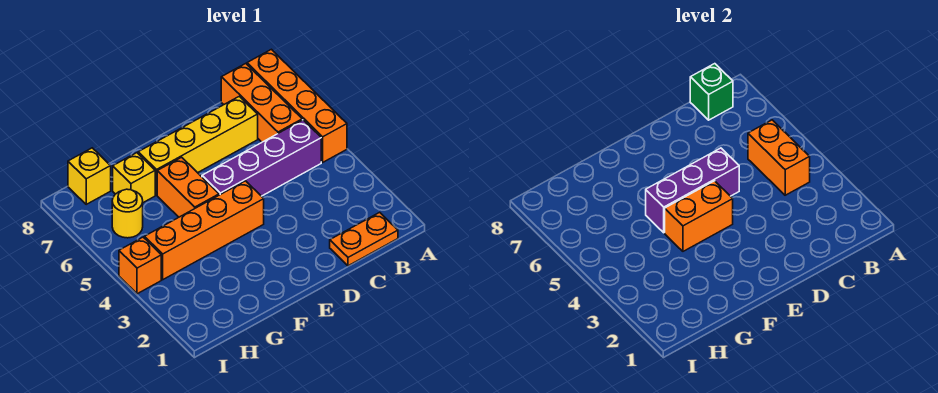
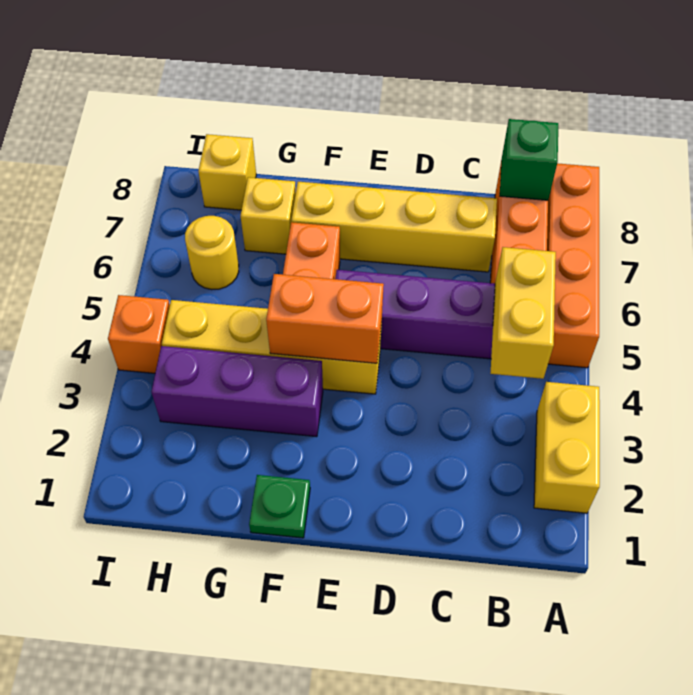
none -> yellow brick A2:A3 level 1
orange plate B1:C1 level 1 -> none
orange brick B4:B5 level 2 -> yellow brick B4:B5 level 2
purple brick D5:F5 level 2 -> purple brick F3:H3 level 1
orange brick E4:H4 level 1 -> yellow brick E4:H4 level 1
none -> green plate F1 level 1

